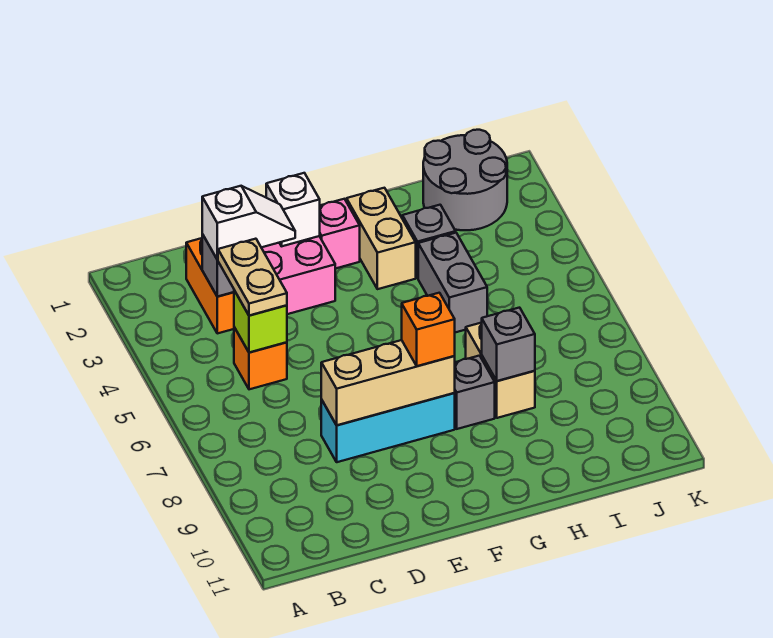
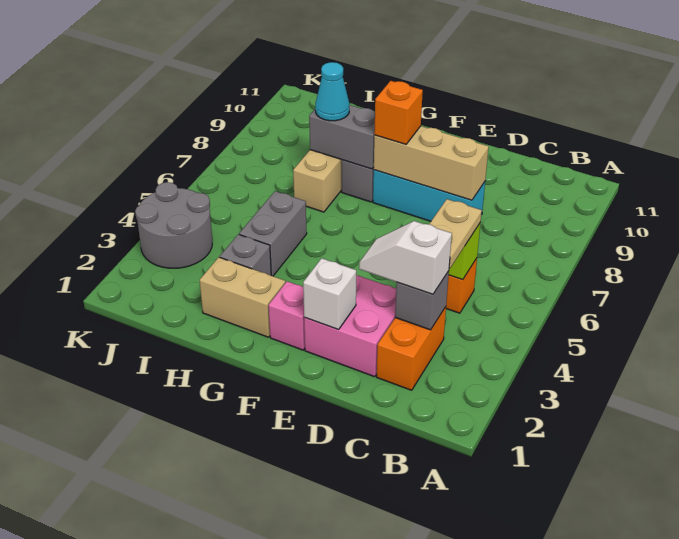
tan brick G2:G3 level 1 -> tan brick G2:H2 level 1
grey brick H8 level 2 -> grey brick G8:H8 level 2
none -> cyan cone H8 level 3
grey round brick I1:J2 level 1 -> grey round brick J3:K4 level 1

